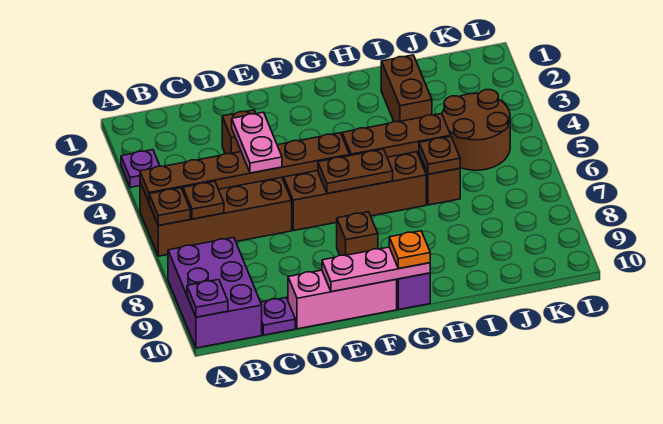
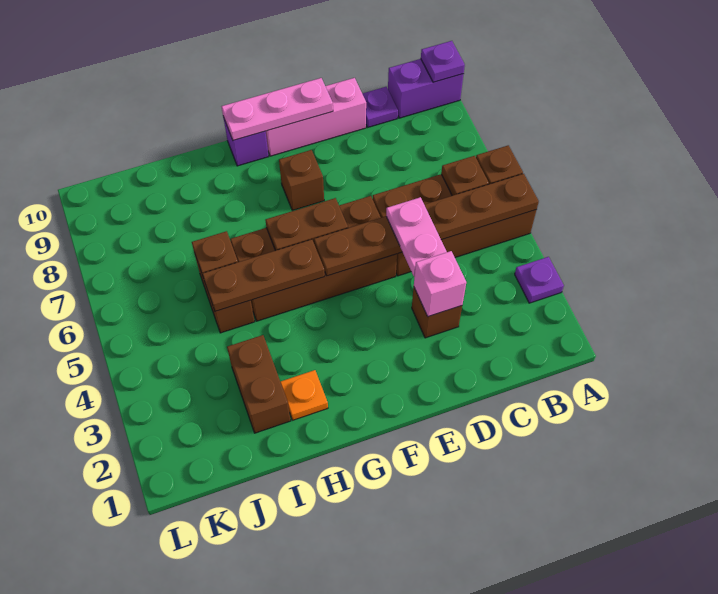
purple brick A8:B10 level 1 -> purple brick A10:B10 level 1
none -> pink brick D3 level 2
orange plate G10 level 3 -> orange plate H2 level 1
brown round brick J4:K5 level 1 -> none

